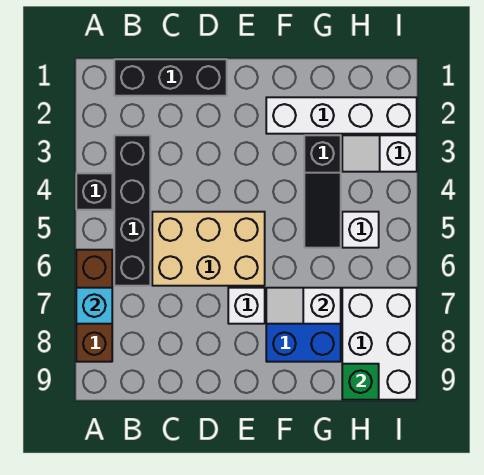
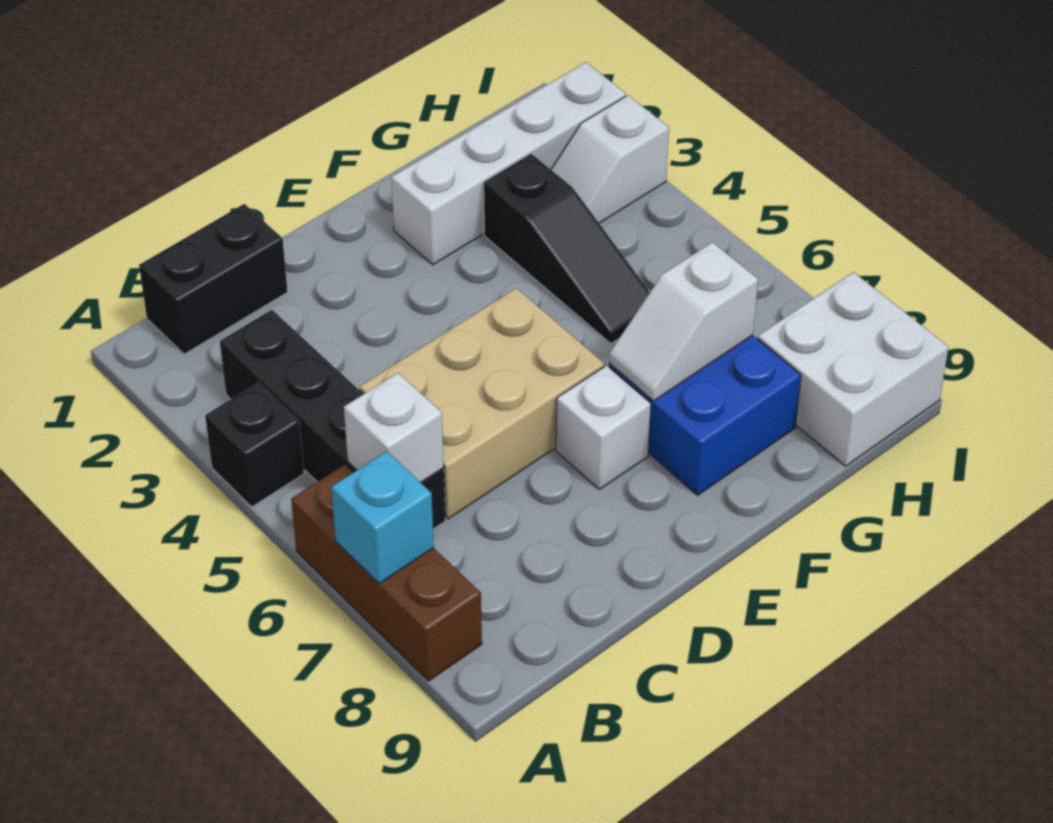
black brick B1:D1 level 1 -> black brick B1:C1 level 1
white brick H5 level 1 -> white brick B6 level 2
white brick H7:I9 level 1 -> white brick H8:I9 level 1
green brick H9 level 2 -> none

